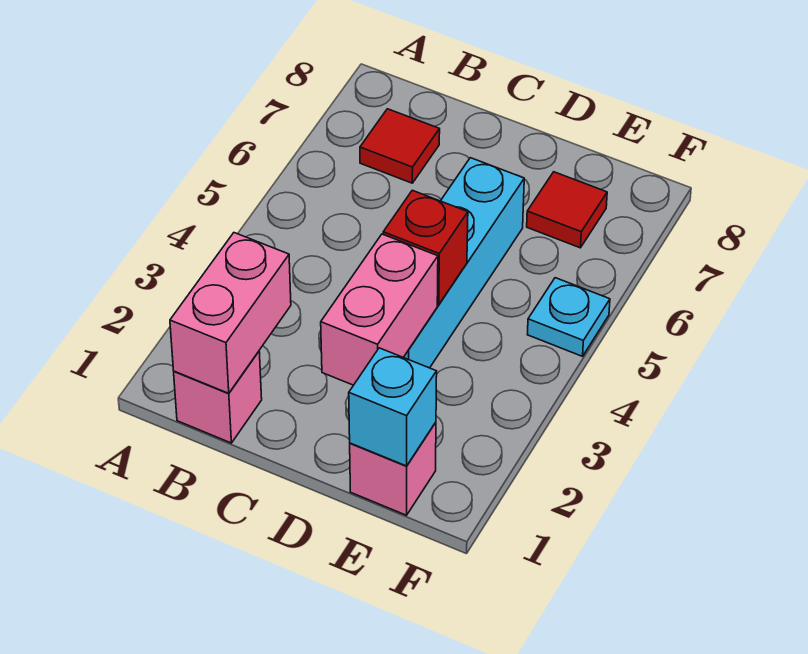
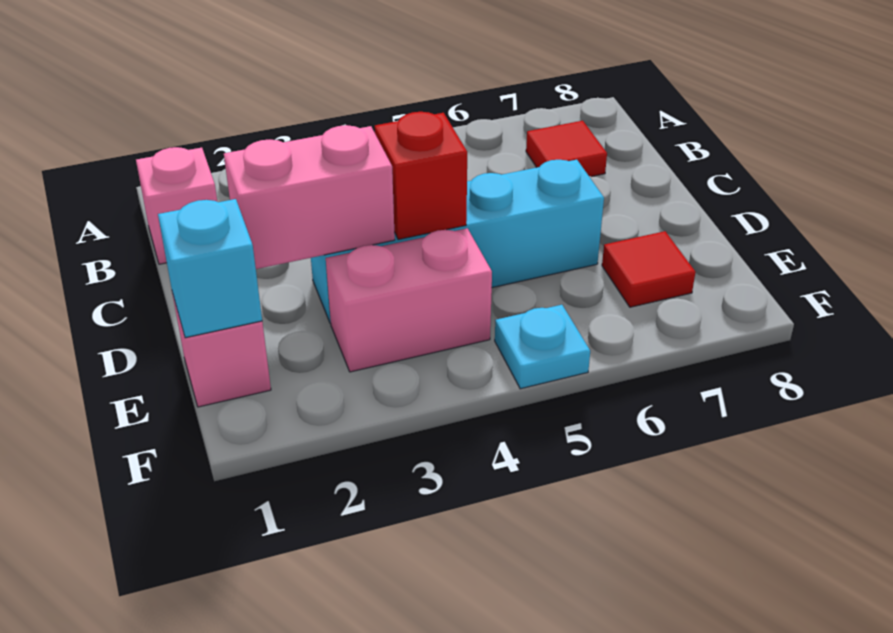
pink brick B1:B2 level 2 -> pink brick E3:E4 level 1

